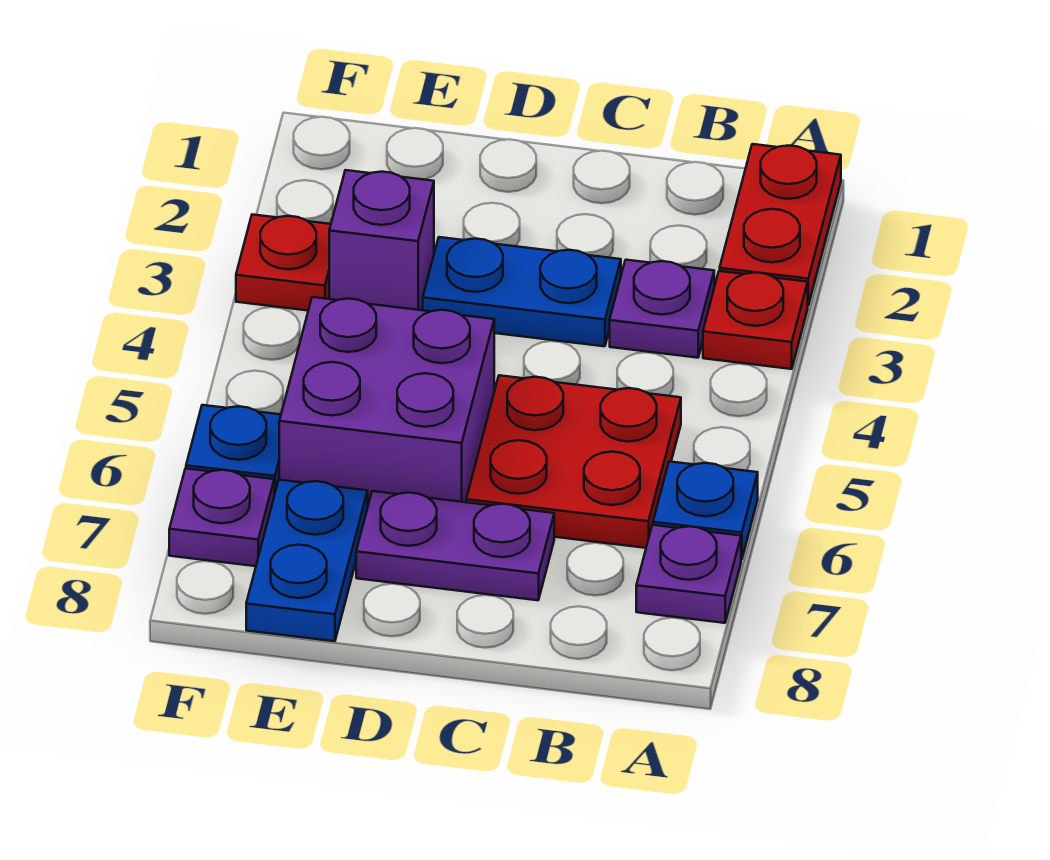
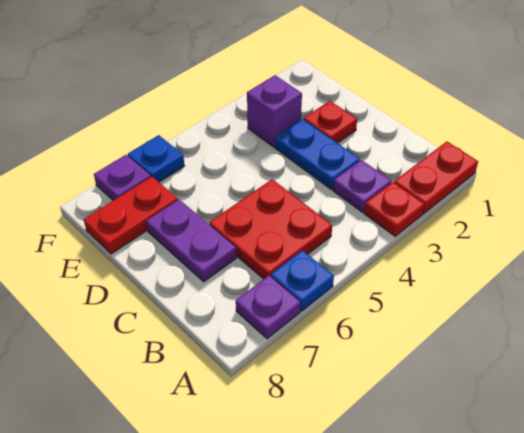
purple brick D5:E6 level 1 -> none
blue plate E7:E8 level 1 -> red plate E7:E8 level 1
red plate F3 level 1 -> red plate D2 level 1

